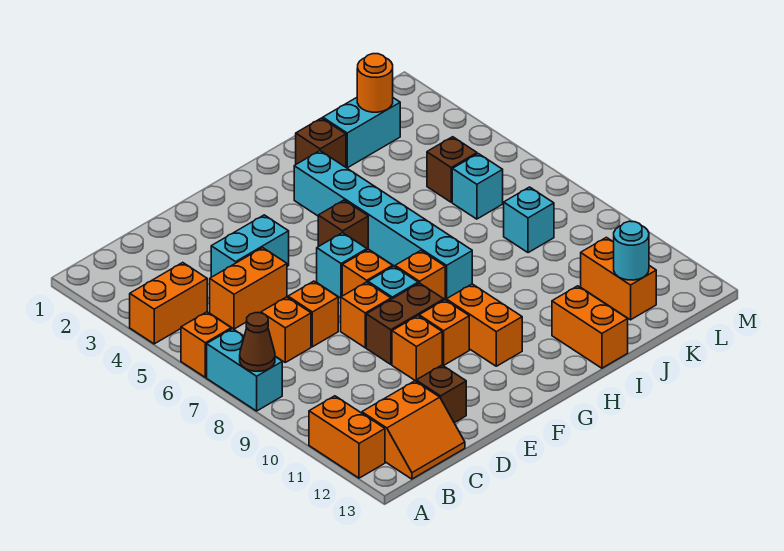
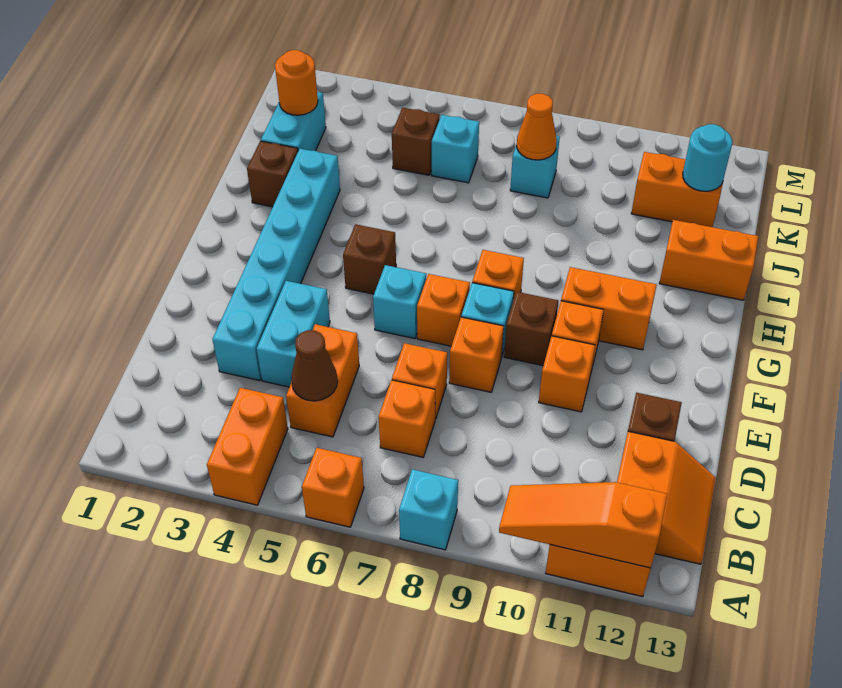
cyan brick A7:A8 level 1 -> cyan brick A8 level 1
brown cone A8 level 2 -> brown cone C5 level 2
none -> orange slope A10:A12 level 2 top 12
brown brick E9:F9 level 1 -> brown brick F9 level 1
cyan brick H3:H8 level 1 -> cyan brick D3:I3 level 1
none -> orange cone K8 level 2

